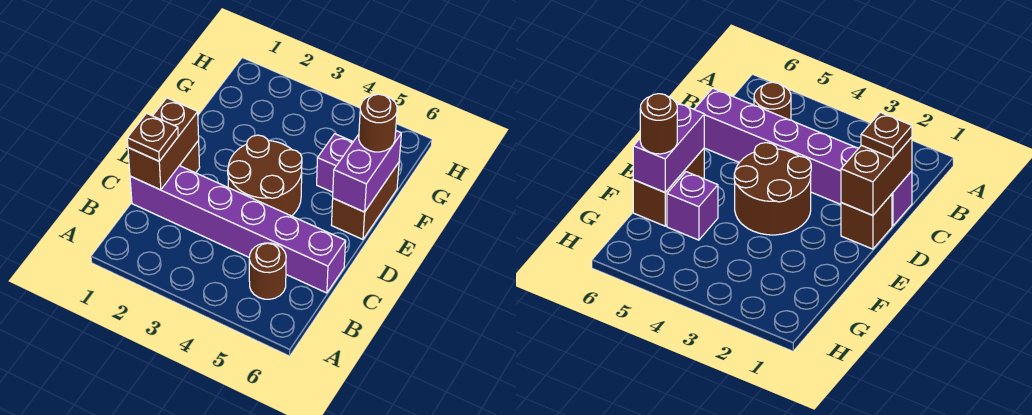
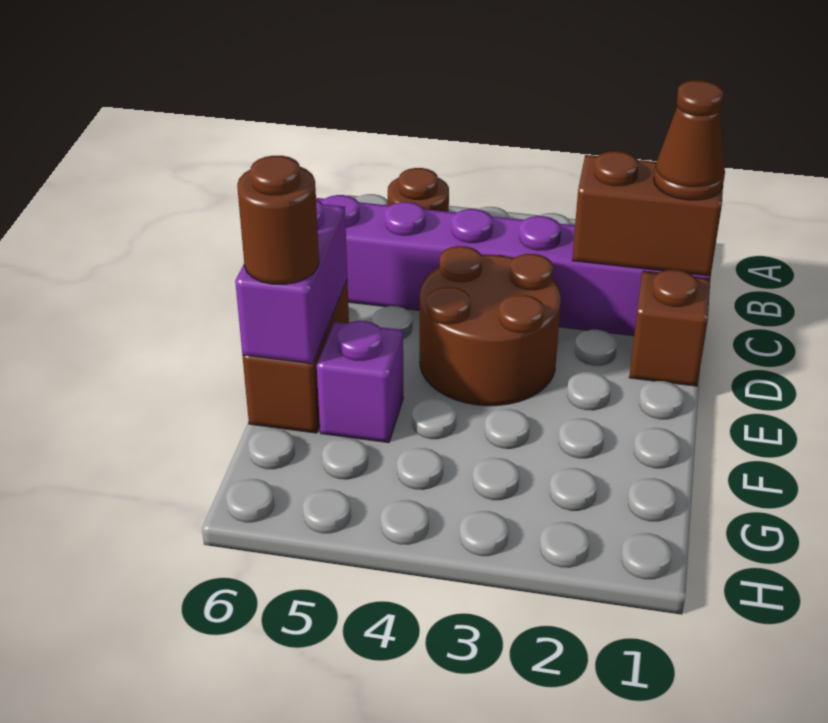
brown brick C1:D1 level 2 -> brown brick C1:C2 level 2
brown plate C1 level 3 -> brown cone C1 level 3

